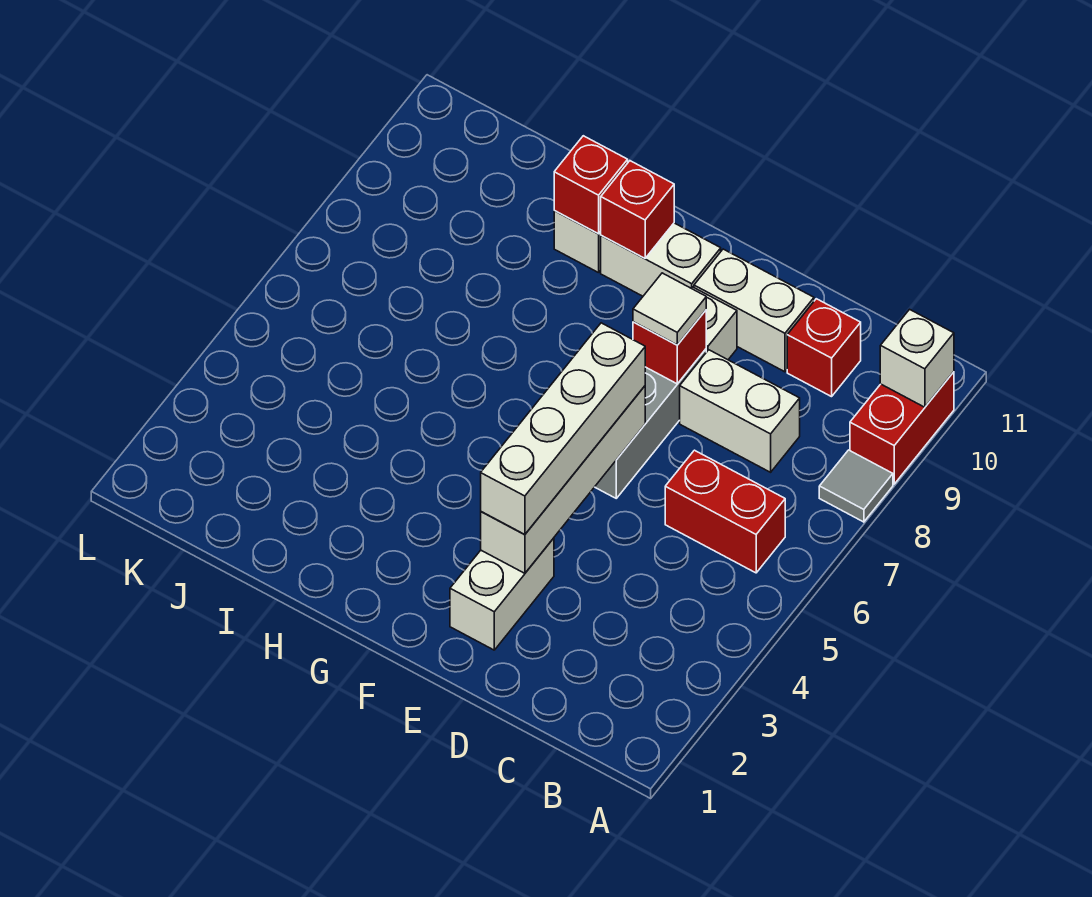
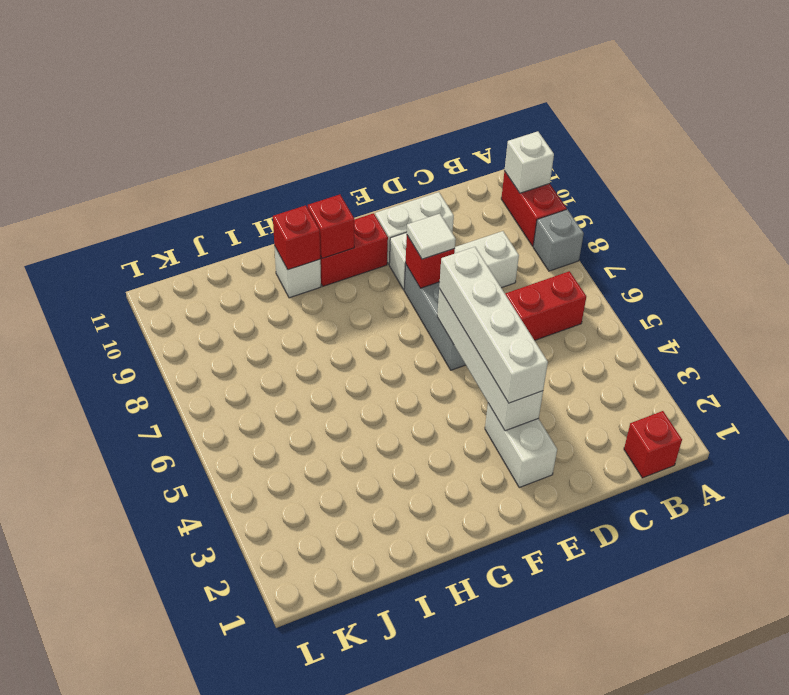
grey tile A8 level 1 -> grey brick A8 level 1
red brick C10 level 1 -> red brick B1 level 1
white brick F10:G10 level 1 -> red brick F10:G10 level 1

